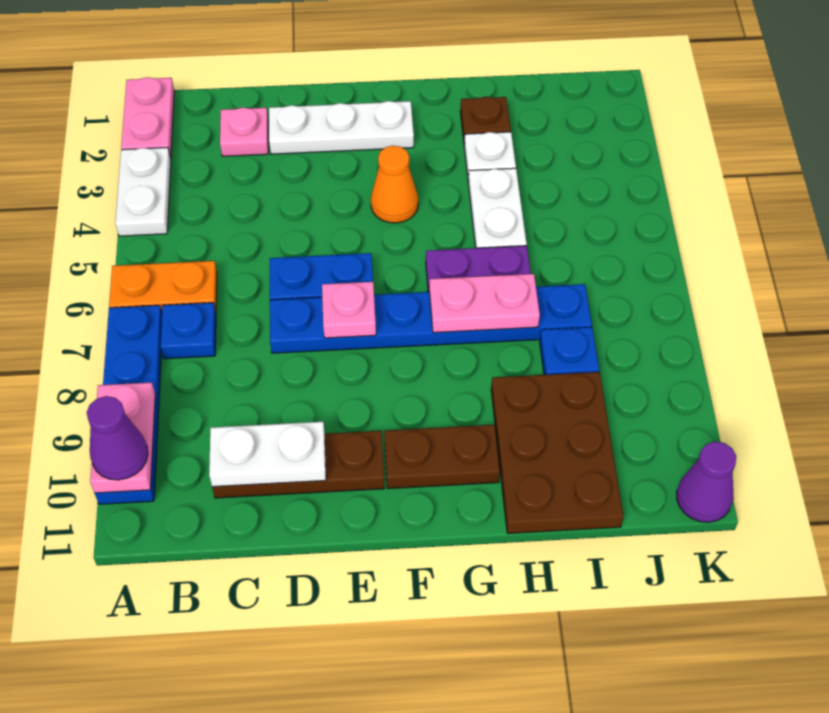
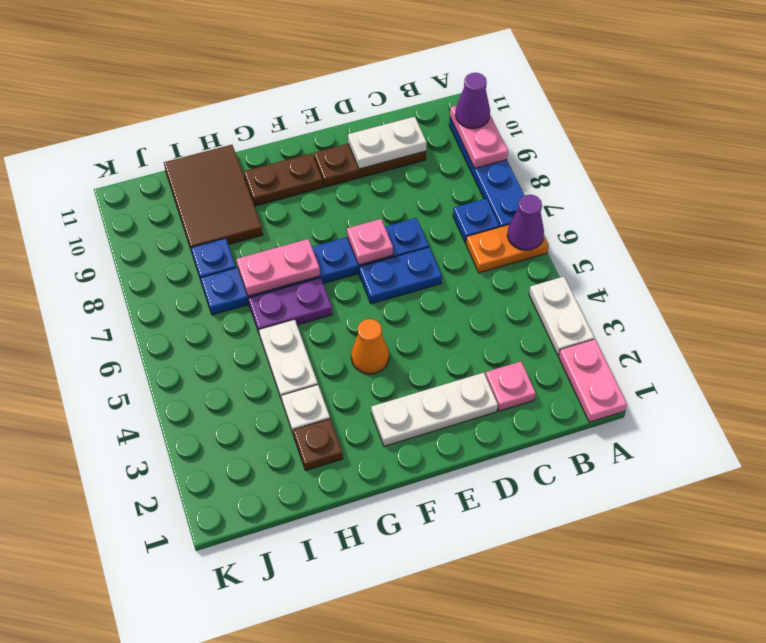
brown plate H9:I11 level 1 -> brown tile H9:I11 level 1
purple cone K11 level 1 -> purple cone A6 level 2

